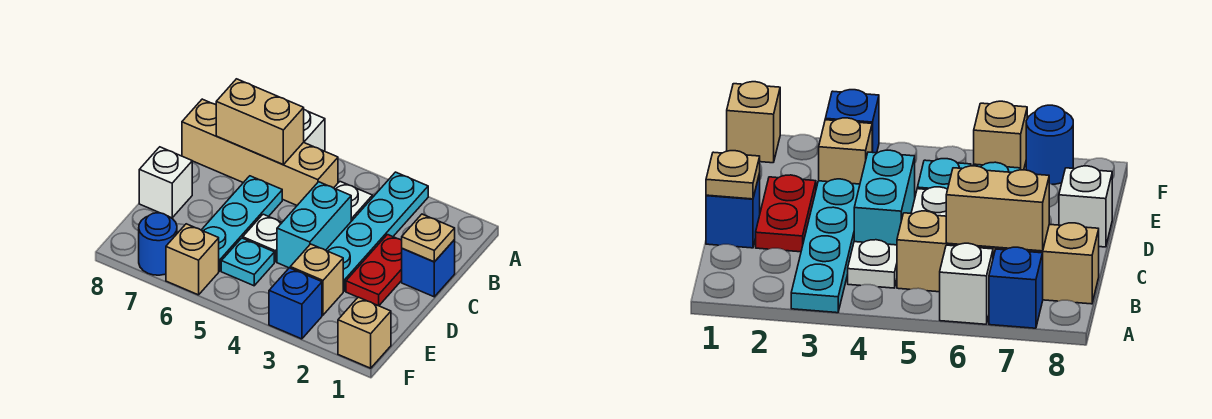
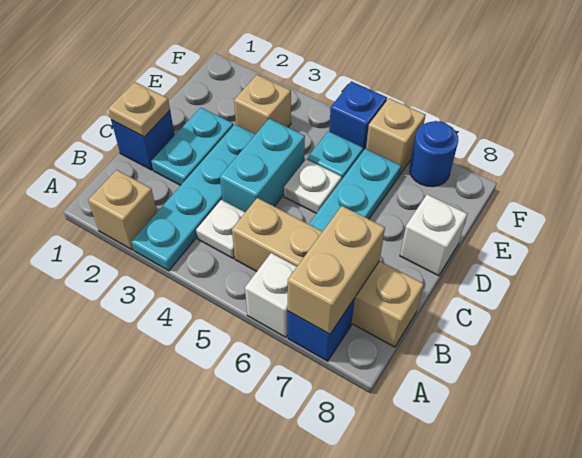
tan brick B6:B7 level 2 -> tan brick A7:B7 level 2
red plate C2:D2 level 1 -> cyan plate C2:D2 level 1
tan brick F1 level 1 -> tan brick A2 level 1
blue brick F3 level 1 -> blue brick F5 level 1

